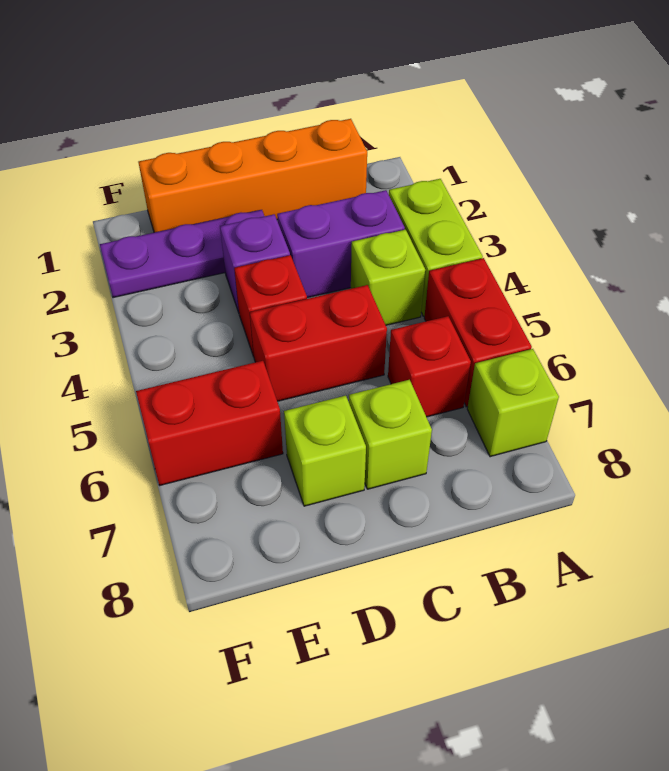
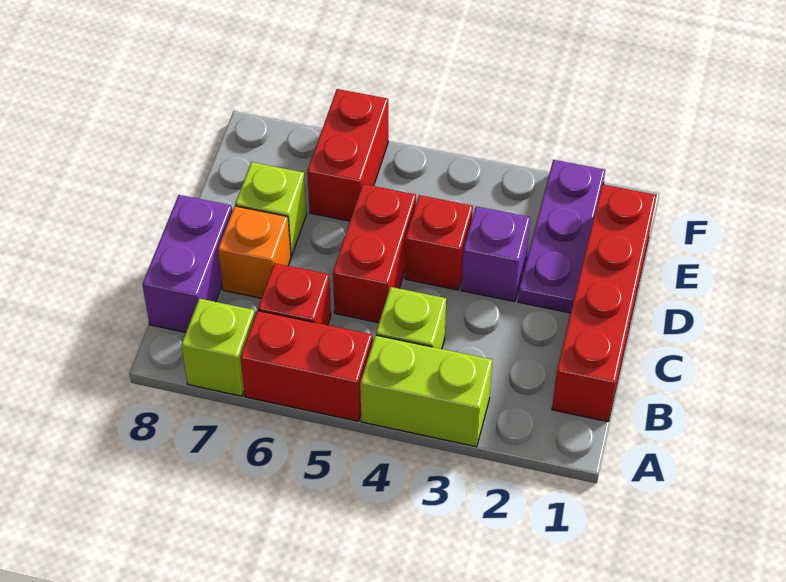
orange brick B1:E1 level 1 -> red brick B1:E1 level 1
purple brick B3:C3 level 1 -> purple brick B8:C8 level 1
lime brick C7 level 1 -> orange brick C7 level 1

